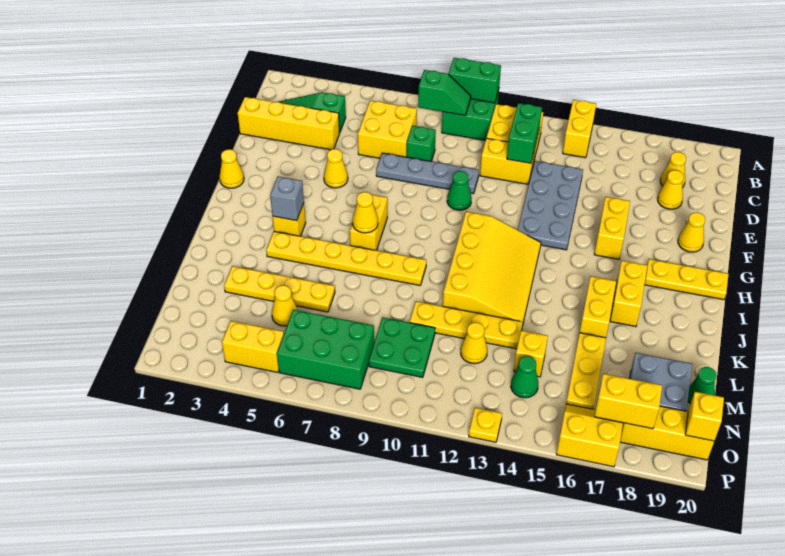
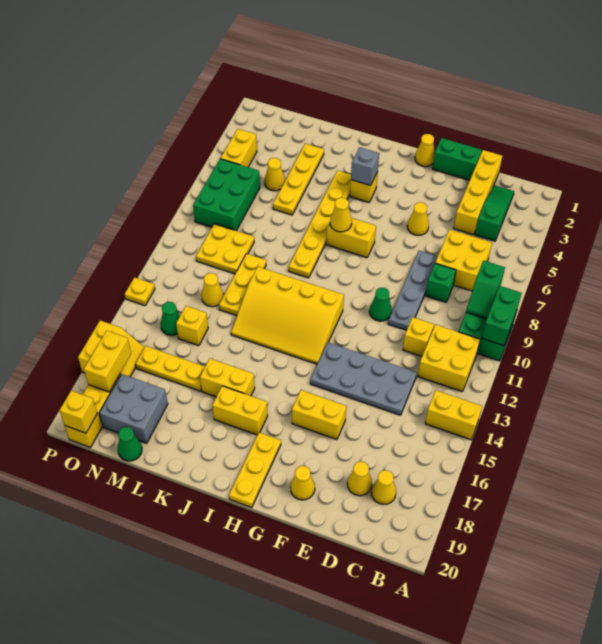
green brick C12:D12 level 2 -> green brick E1:F1 level 1
yellow brick D11:D12 level 1 -> yellow brick D11 level 1
yellow plate L10:L13 level 1 -> yellow plate L10:L12 level 1
green plate M9:N10 level 1 -> yellow plate M9:N10 level 1

